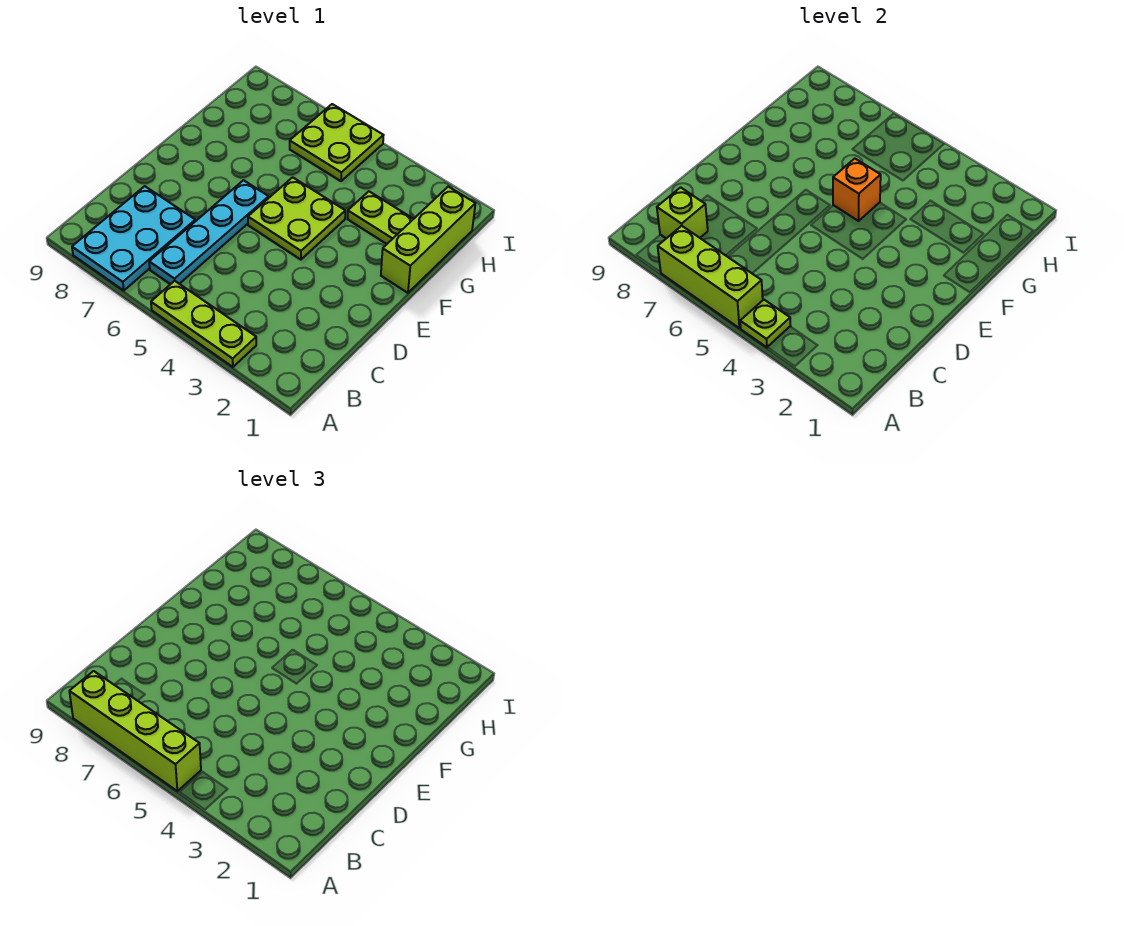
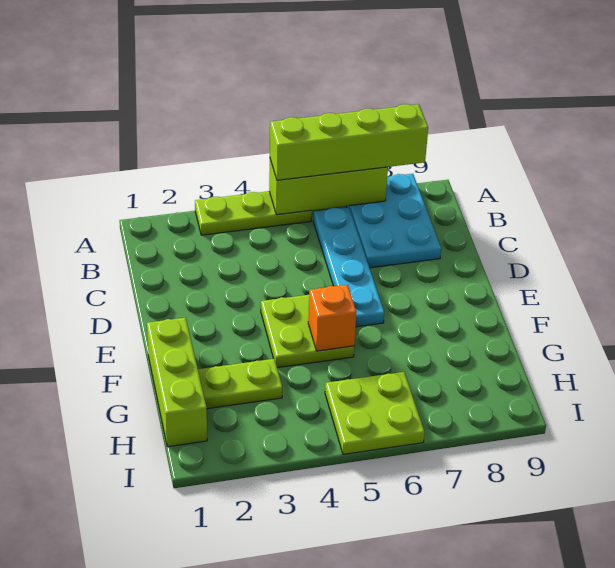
lime plate A4 level 2 -> none
lime brick B8 level 2 -> none

